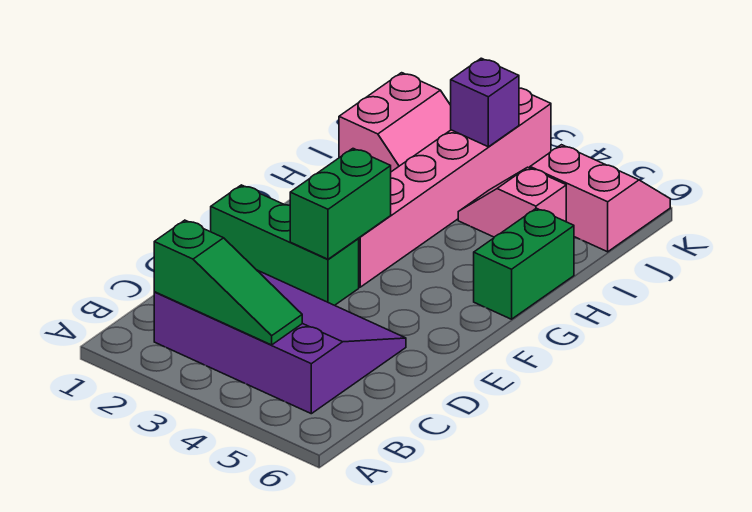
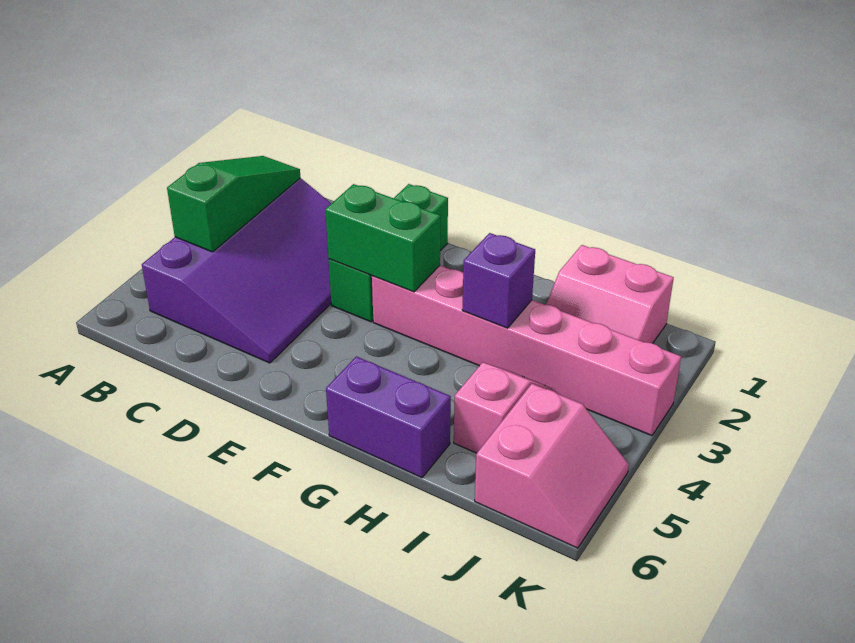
green slope B2:B4 level 2 top 2 -> green slope B2:B4 level 2 top 4
green brick G6:H6 level 1 -> purple brick G6:H6 level 1
purple brick J3 level 2 -> purple brick H3 level 2

